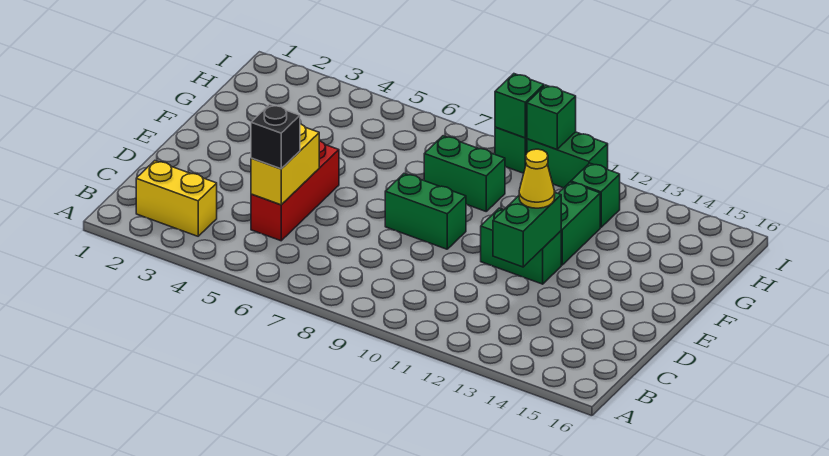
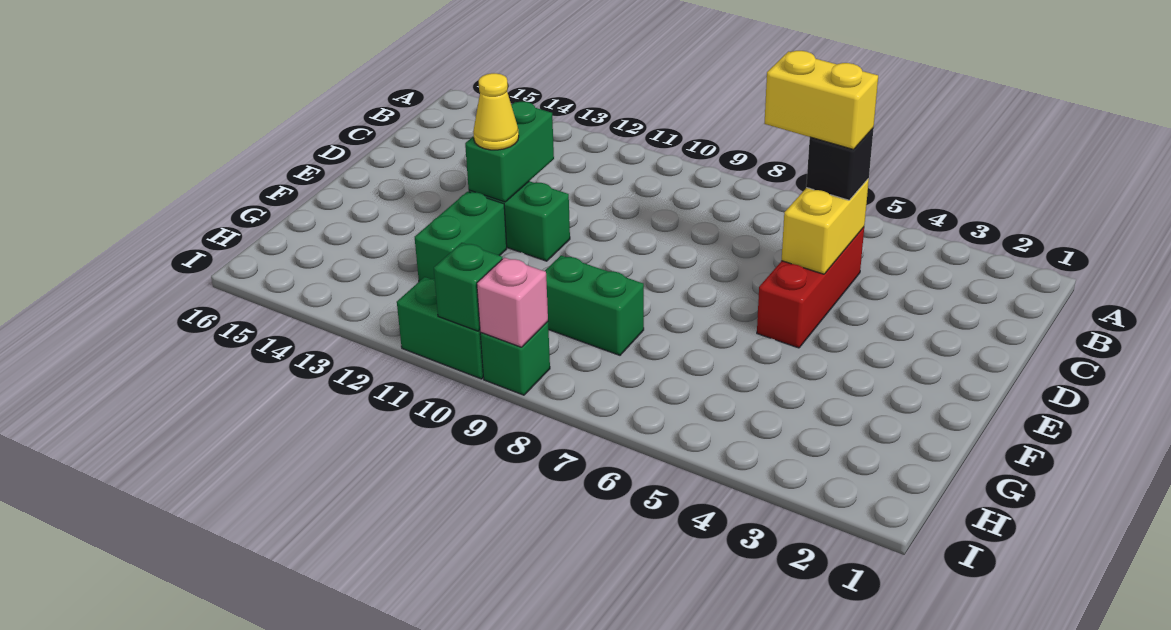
yellow brick B2:B3 level 1 -> yellow brick C5:C6 level 4
green brick E8:E9 level 1 -> none
green brick H12 level 1 -> none
green brick I9 level 2 -> pink brick I9 level 2

